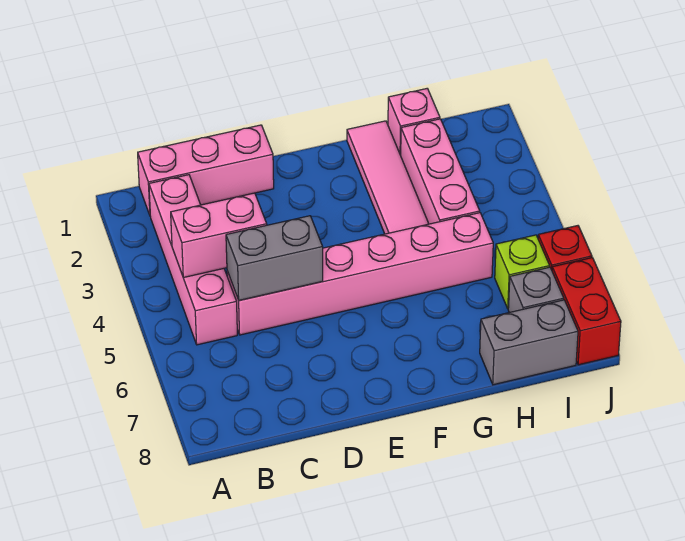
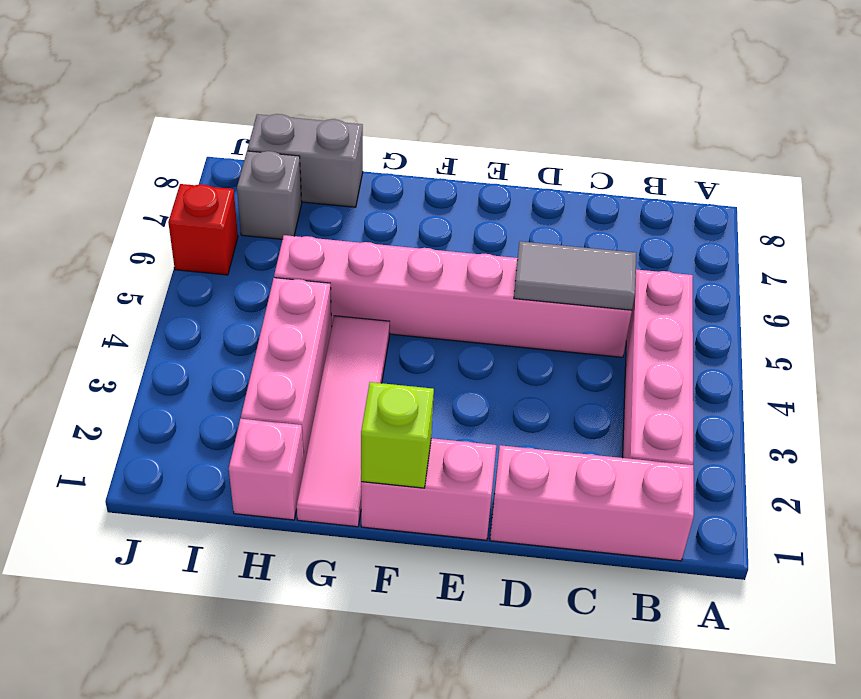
pink brick B4:C4 level 2 -> pink brick E1:F1 level 1
grey brick C5:D5 level 2 -> grey tile C5:D5 level 2
lime brick I6 level 1 -> lime brick F1 level 2
red brick J7:J8 level 1 -> none

